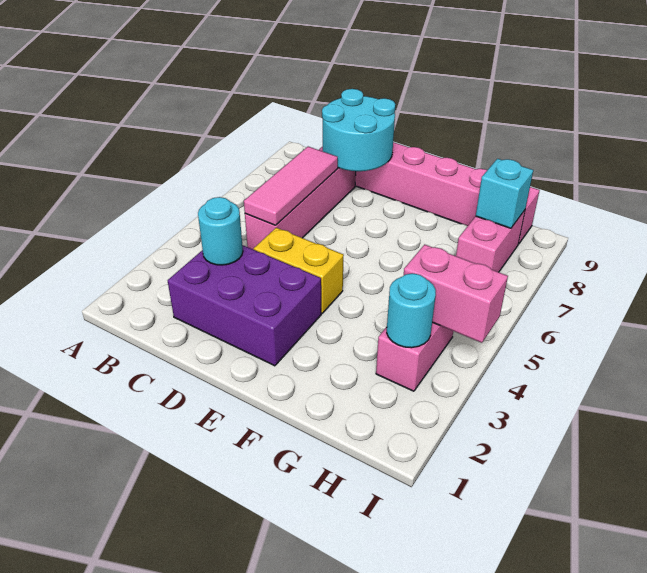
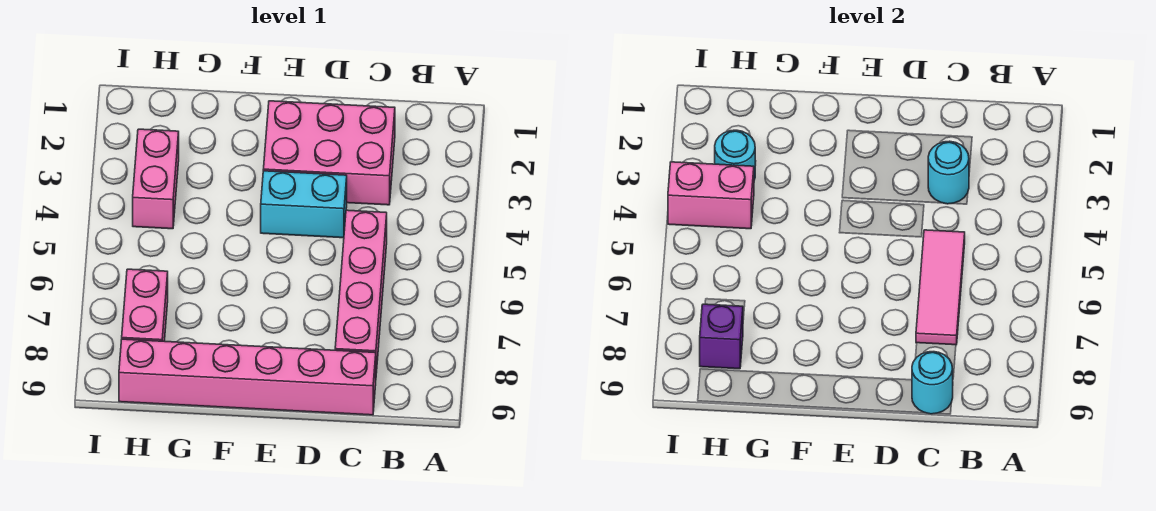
purple brick C2:E3 level 1 -> pink brick C2:E3 level 1
cyan round brick C8:D9 level 2 -> cyan round brick C9 level 2
yellow brick D4:E4 level 1 -> cyan brick D4:E4 level 1
cyan brick H8 level 2 -> purple brick H8 level 2

